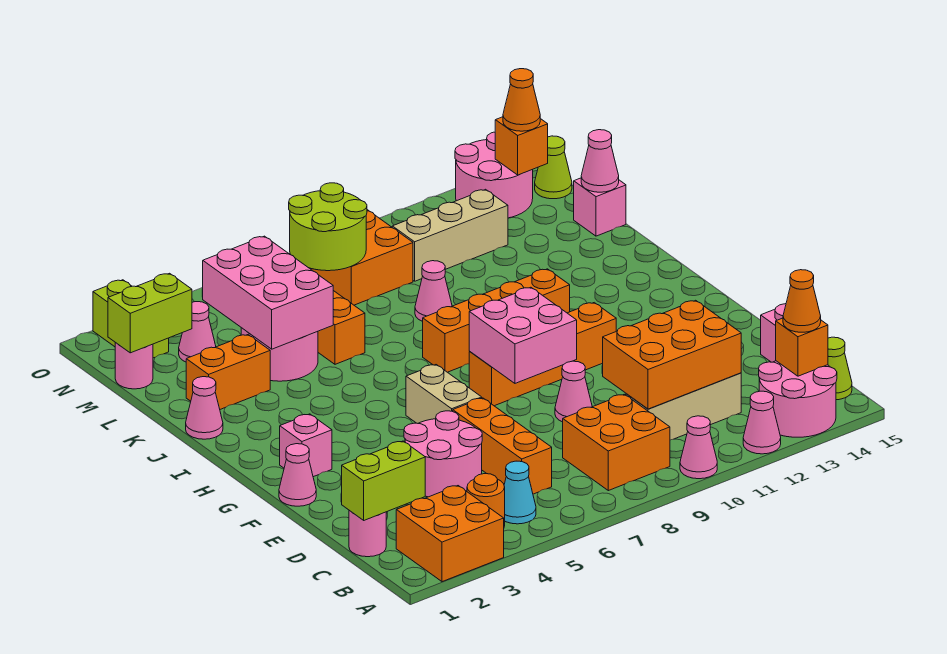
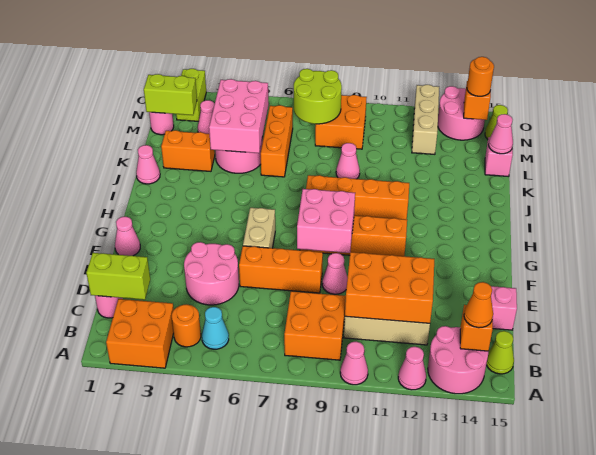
orange brick C6:E6 level 1 -> orange brick E6:E8 level 1
pink brick G2 level 1 -> none
tan brick M10:M12 level 1 -> tan brick M12:O12 level 1
orange cone N14 level 3 -> orange round brick N14 level 3

